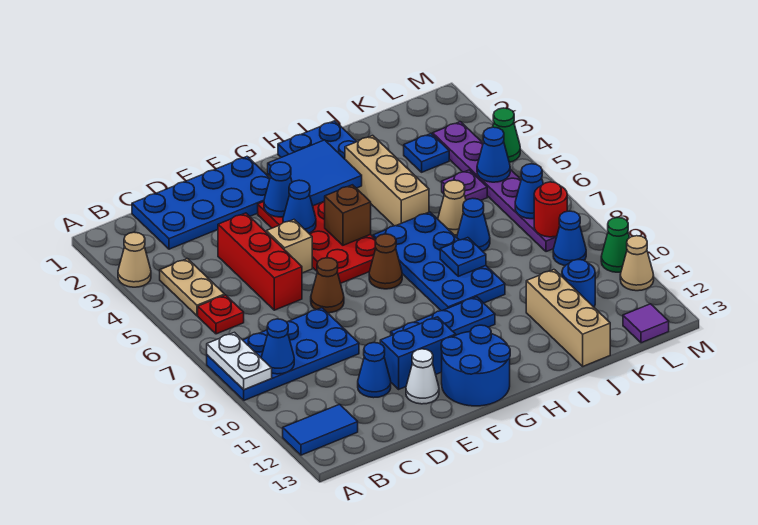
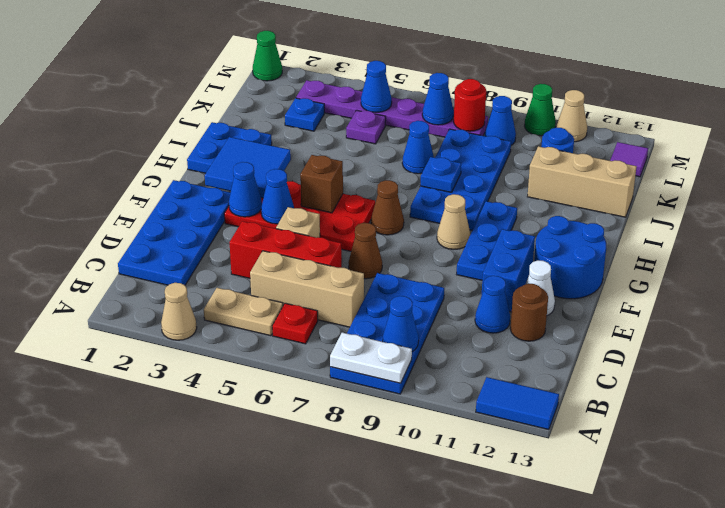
blue tile A12:B12 level 1 -> blue tile A12:A13 level 1
none -> brown round brick D12 level 1
blue plate H6:I9 level 1 -> blue plate H8:K9 level 1
tan brick I3:I5 level 1 -> tan brick C5:C7 level 1
tan cone J6 level 1 -> tan cone G9 level 1
green cone M4 level 1 -> green cone M1 level 1

